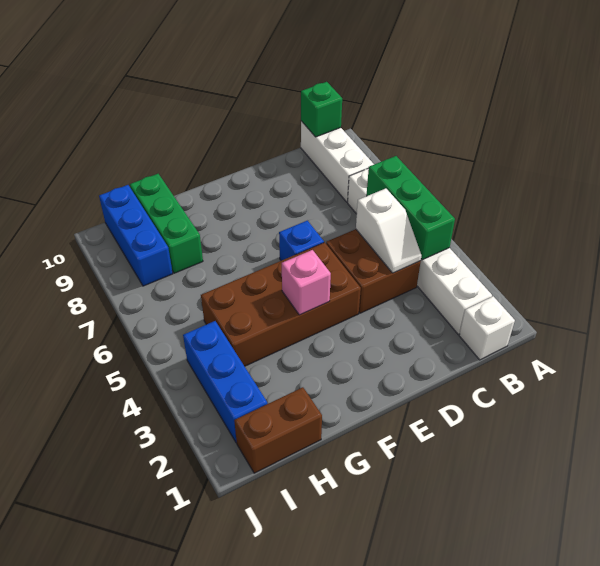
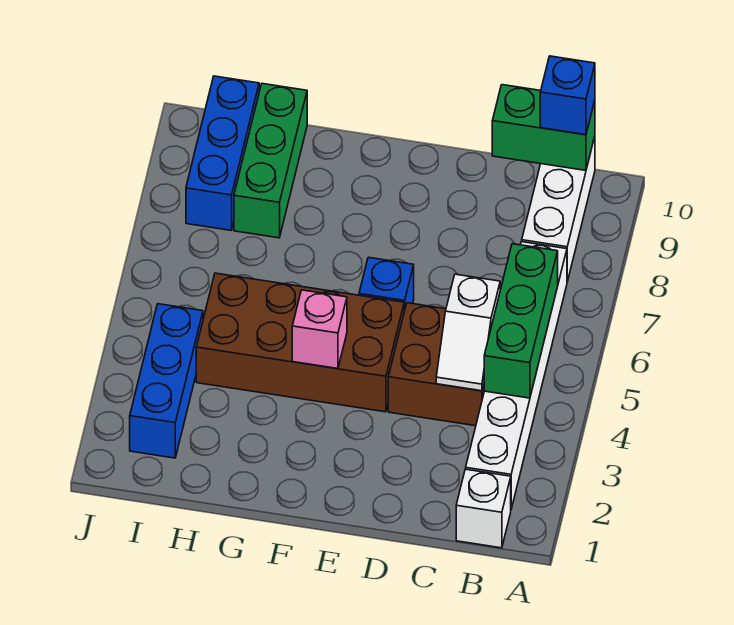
green brick B10 level 2 -> green brick B10:C10 level 2
none -> blue brick B10 level 3
brown brick H1:I1 level 1 -> none

